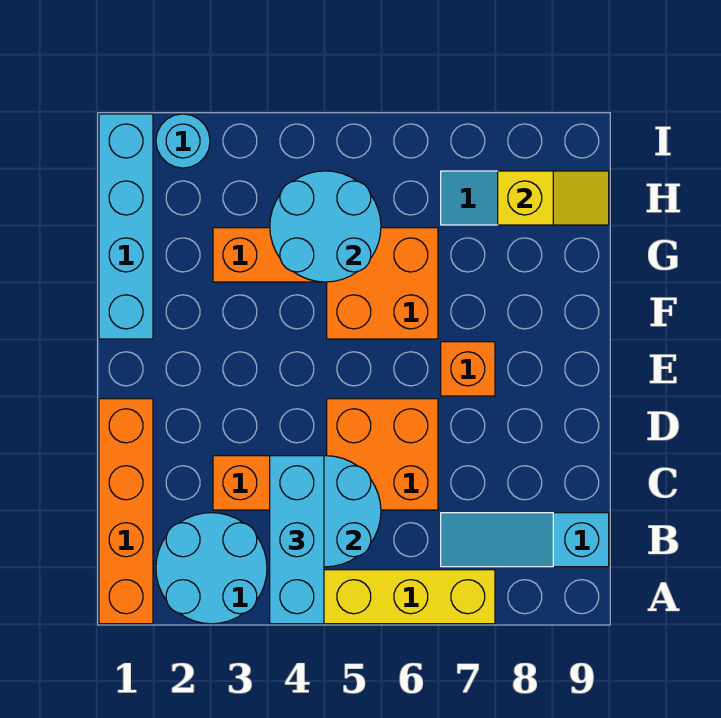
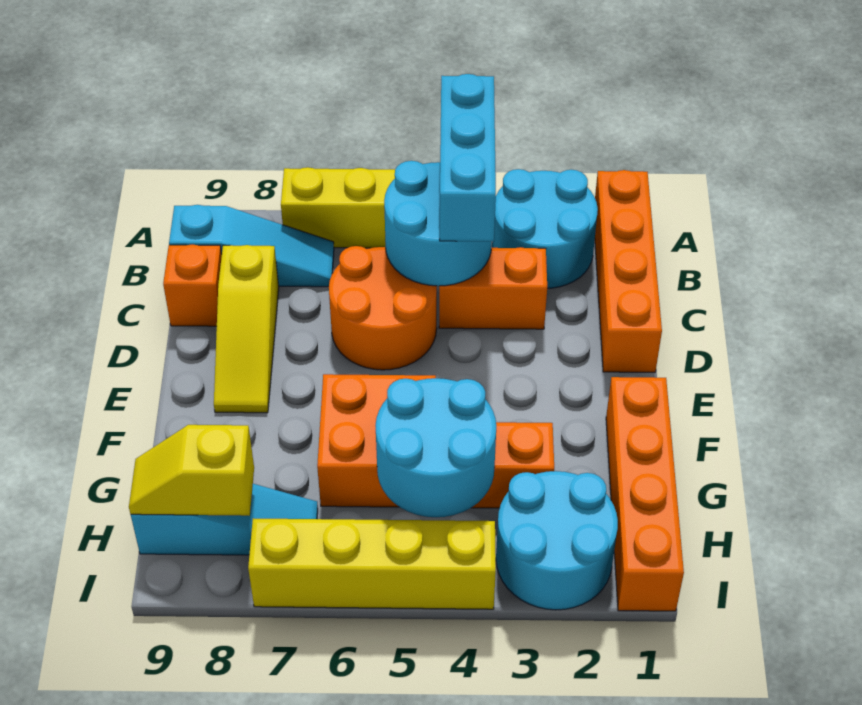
orange brick C5:D6 level 1 -> orange round brick C5:D6 level 1
none -> yellow slope C8:E8 level 1 top C
orange brick E7 level 1 -> orange brick C9 level 1
cyan brick F1:I1 level 1 -> orange brick F1:I1 level 1
cyan round brick I2 level 1 -> cyan round brick H2:I3 level 1
none -> yellow brick I4:I7 level 1

